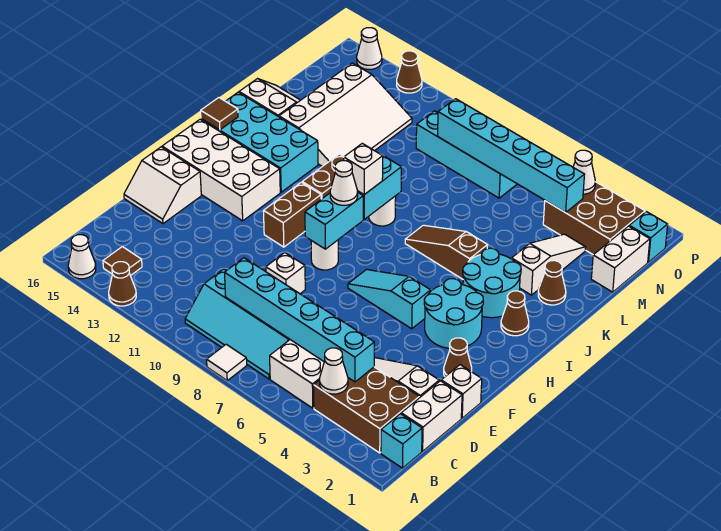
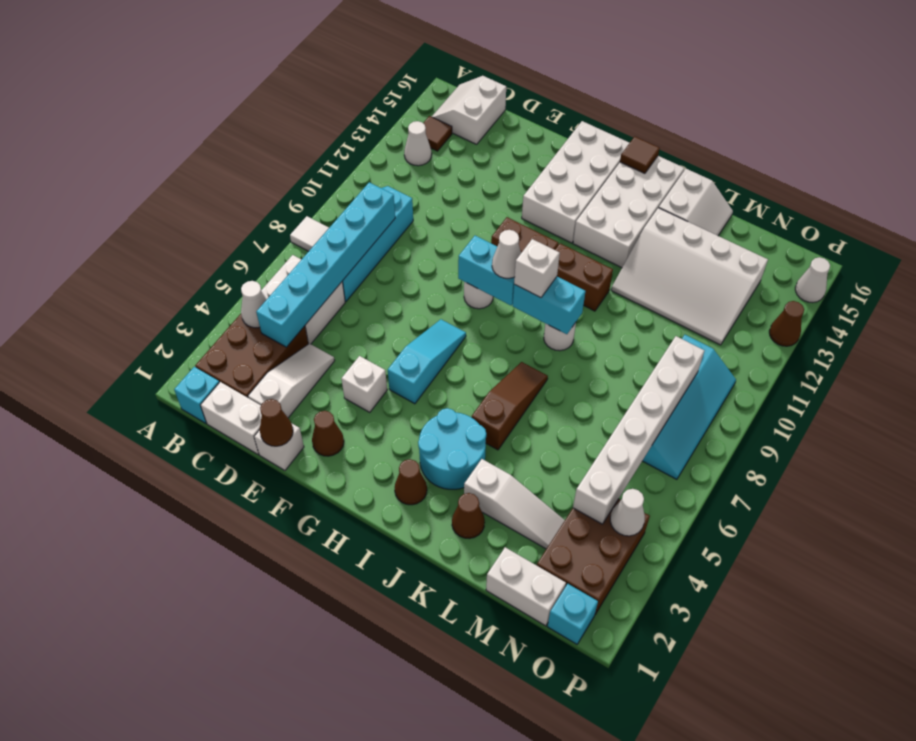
brown cone A13 level 1 -> brown cone E1 level 2
white cone A15 level 1 -> white cone B13 level 1
white brick E9 level 1 -> white brick F4 level 1
white slope E15:F16 level 1 top F -> white slope B15:C16 level 1 top C
cyan round brick G3:H4 level 1 -> none
cyan brick I13:J16 level 1 -> white brick I13:J16 level 1
cyan brick N4:N9 level 2 -> white brick N4:N9 level 2

